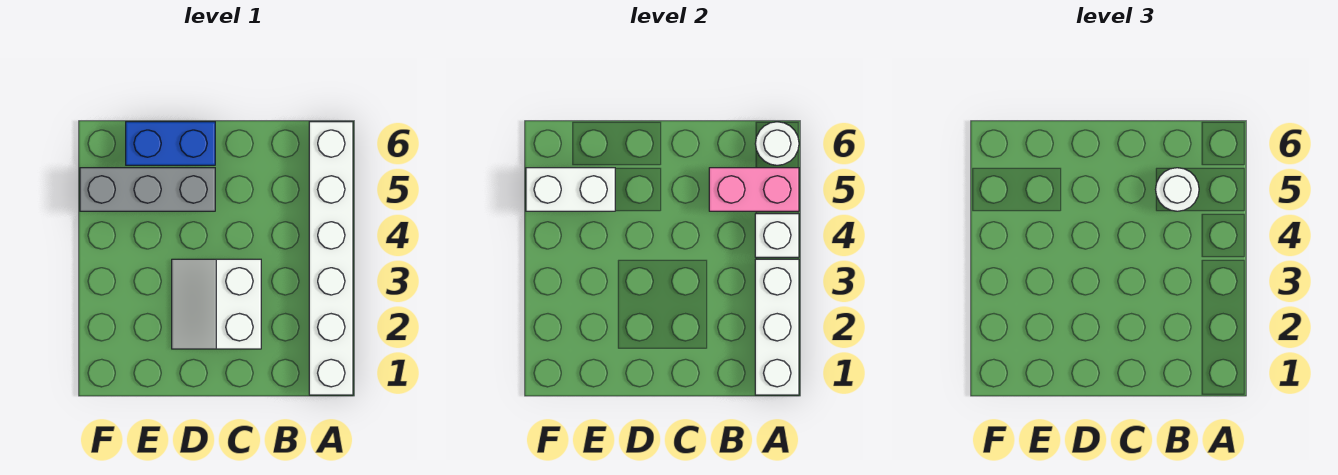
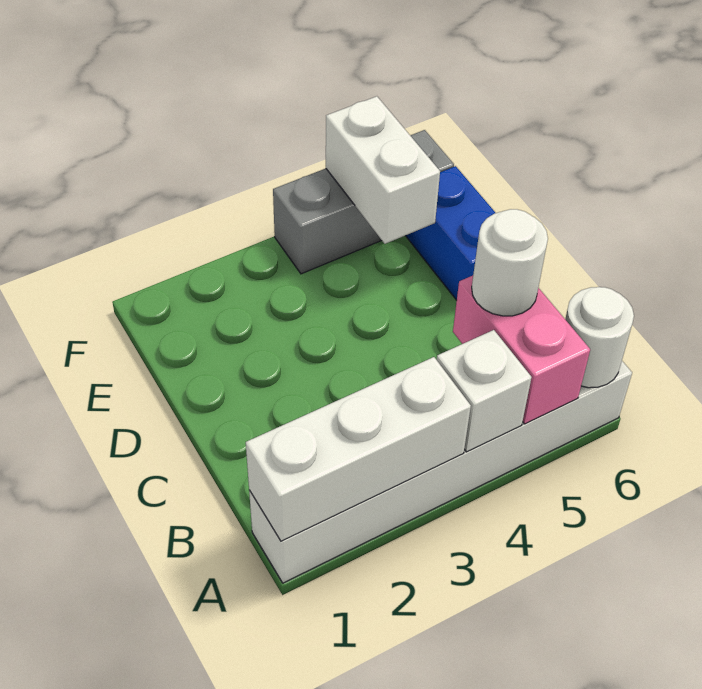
white slope C2:D3 level 1 top C -> none
grey brick D5:F5 level 1 -> grey brick F4:F6 level 1

